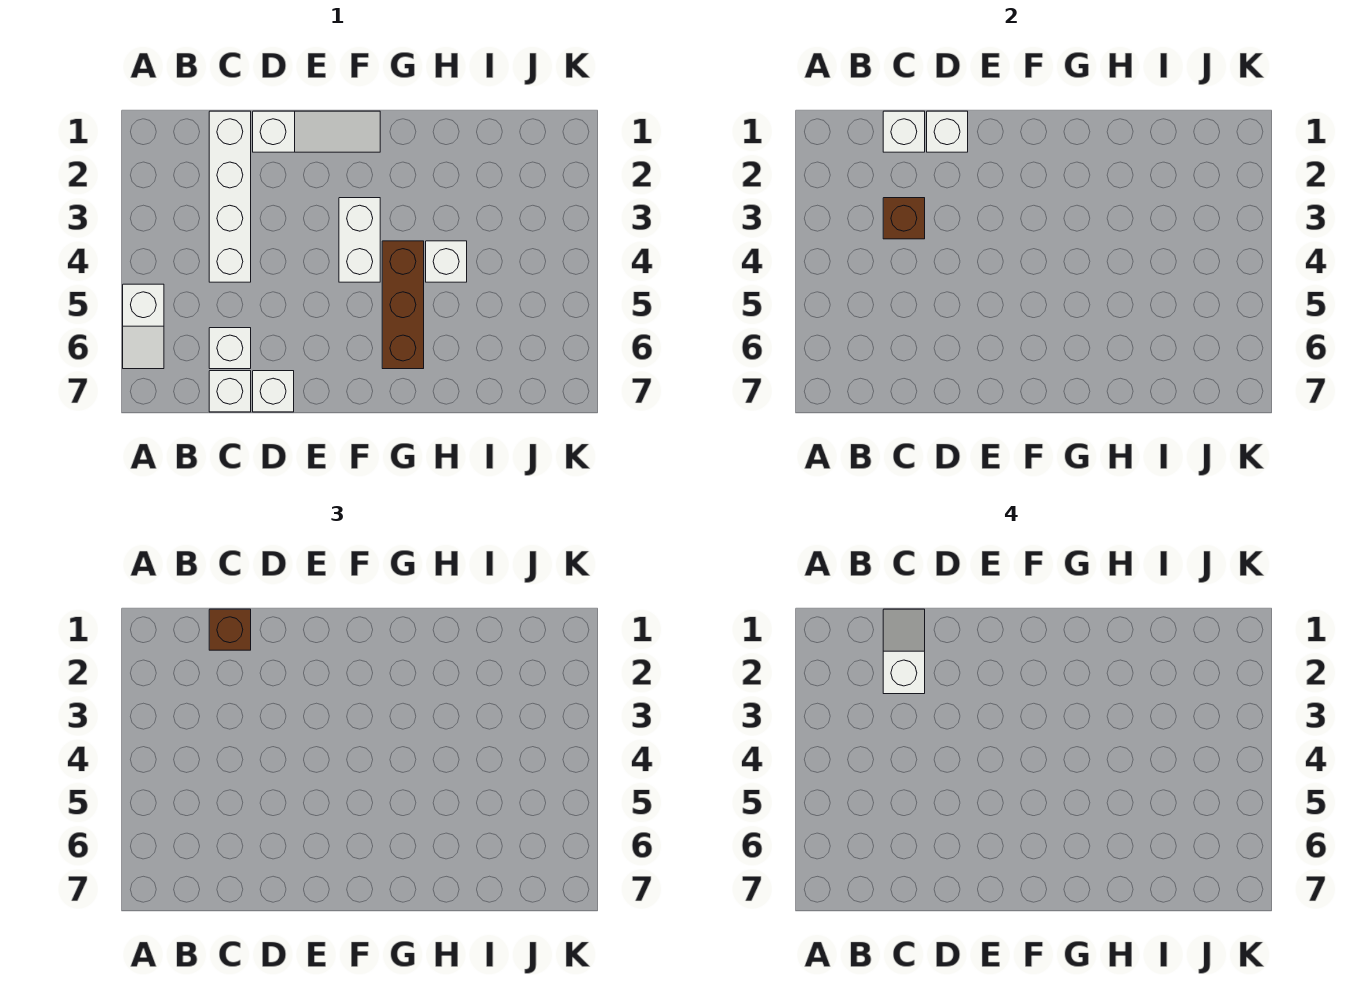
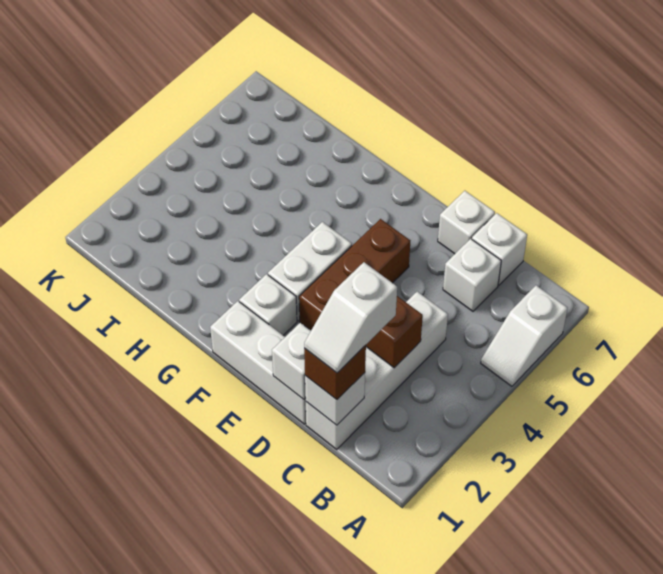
white slope A5:A6 level 1 top 5 -> white slope A5:A6 level 1 top 6
white slope D1:F1 level 1 top D -> white brick D1:F1 level 1
brown brick G4:G6 level 1 -> brown brick E3:E5 level 1
white brick H4 level 1 -> white brick F2 level 1

